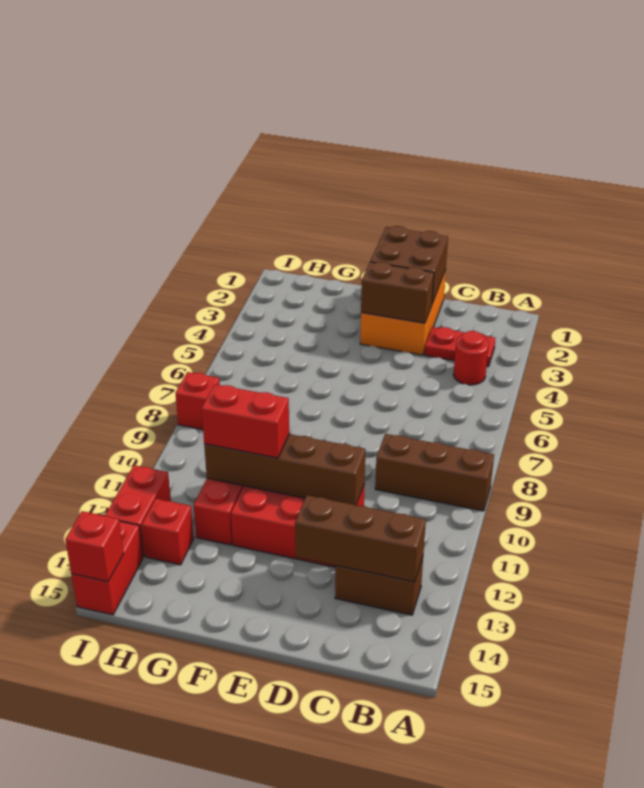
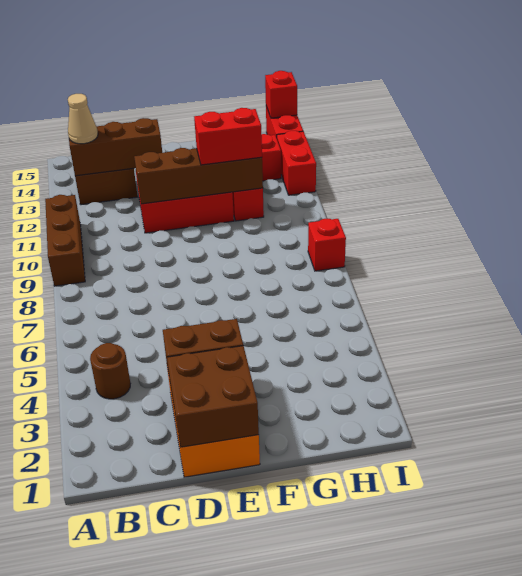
brown brick A9:C9 level 1 -> brown brick A9:A11 level 1
red plate B3:C3 level 1 -> none
red round brick B4 level 1 -> brown round brick B4 level 1
none -> tan cone B13 level 3

